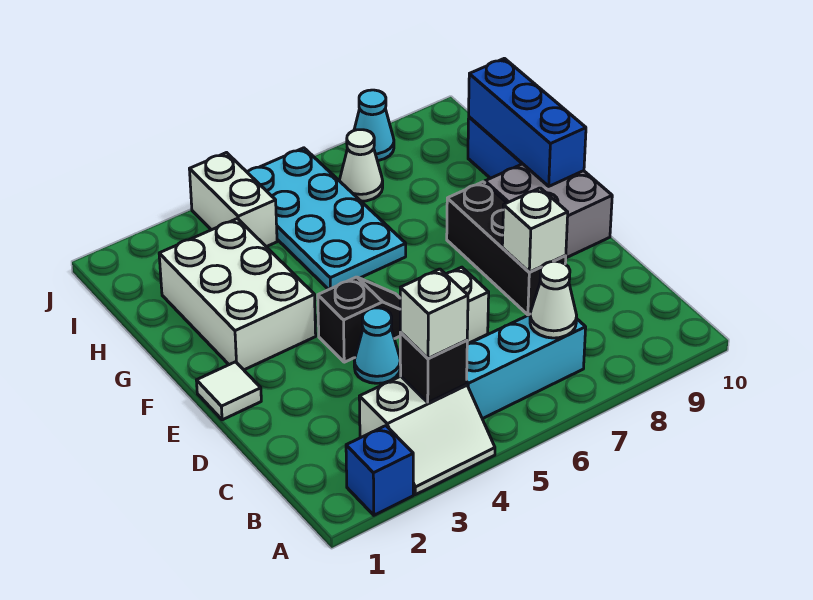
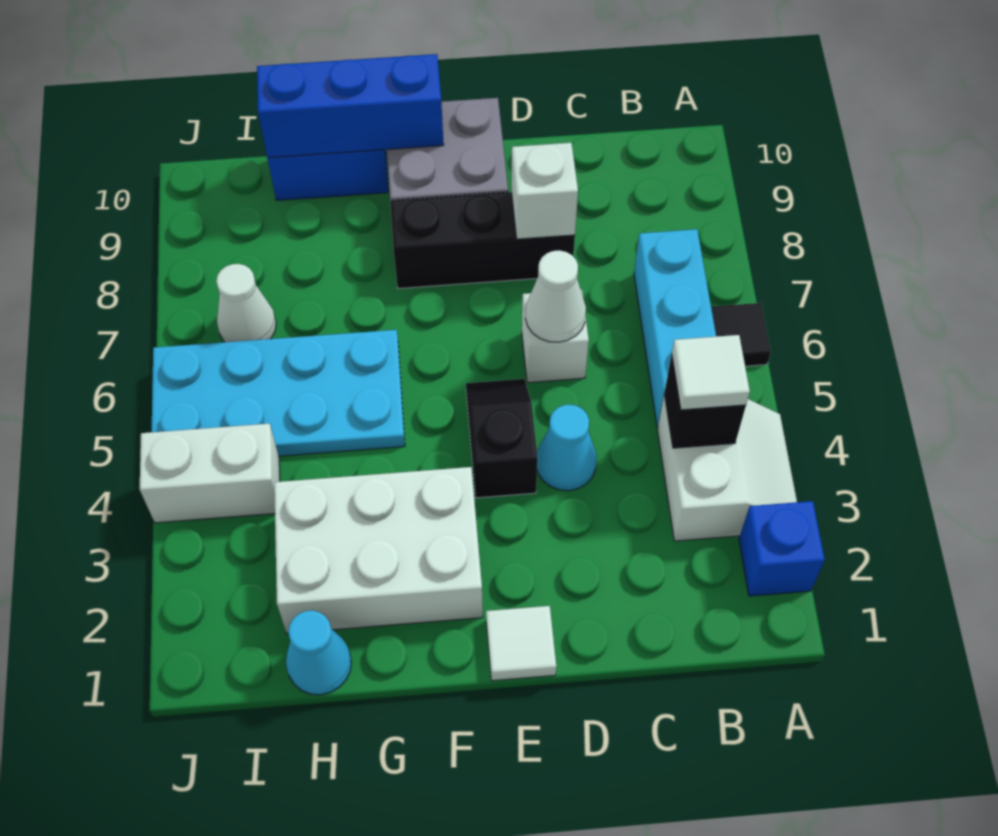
none -> black tile A6 level 1
white brick B4 level 3 -> white tile B4 level 3
white cone B7 level 2 -> white cone D6 level 2
cyan cone J8 level 1 -> cyan cone H1 level 1

